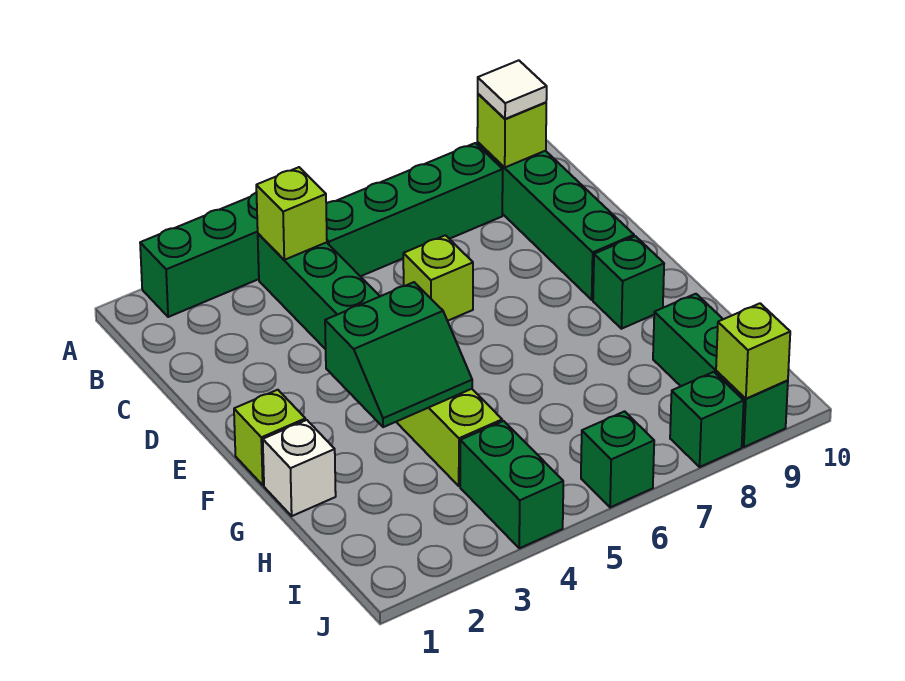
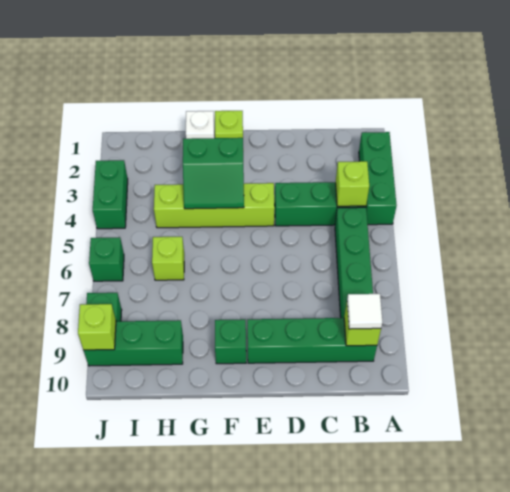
lime brick D6 level 1 -> lime brick H6 level 1
green slope F3:G4 level 2 top F -> green slope F3:G4 level 2 top 3
green brick I4:J4 level 1 -> green brick J3:J4 level 1

